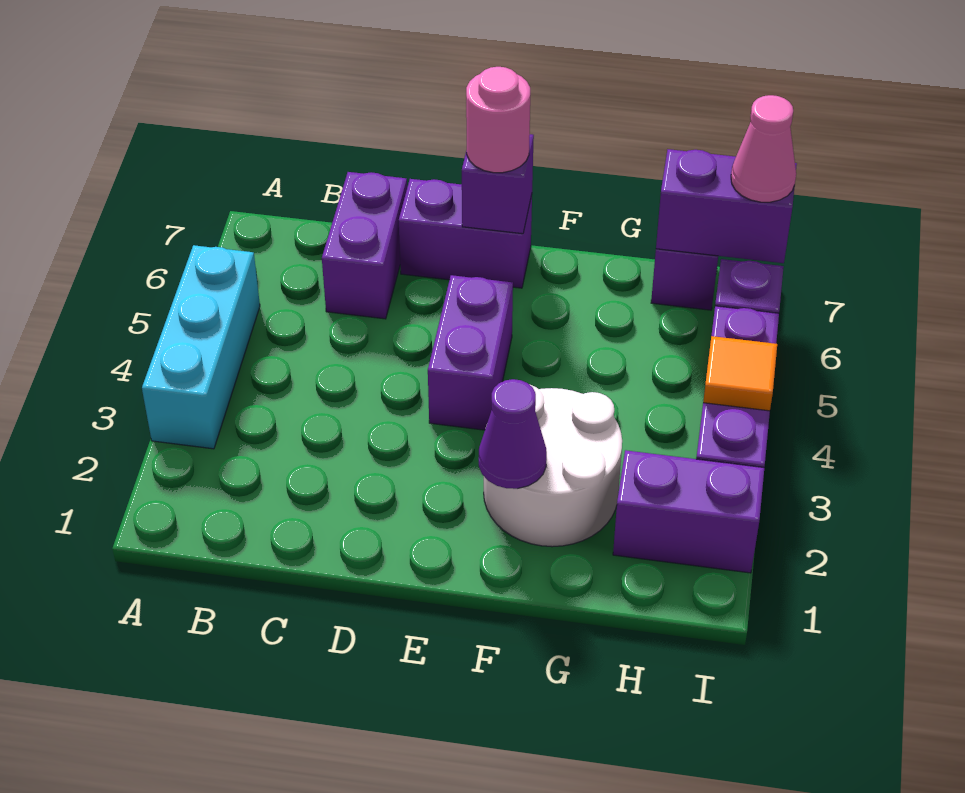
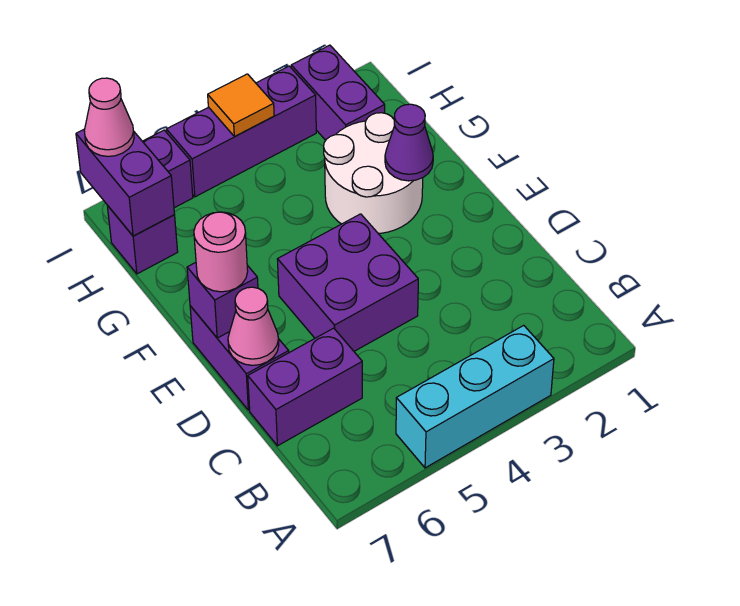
none -> pink cone D7 level 2
purple brick E4:E5 level 1 -> purple brick D4:E5 level 1

